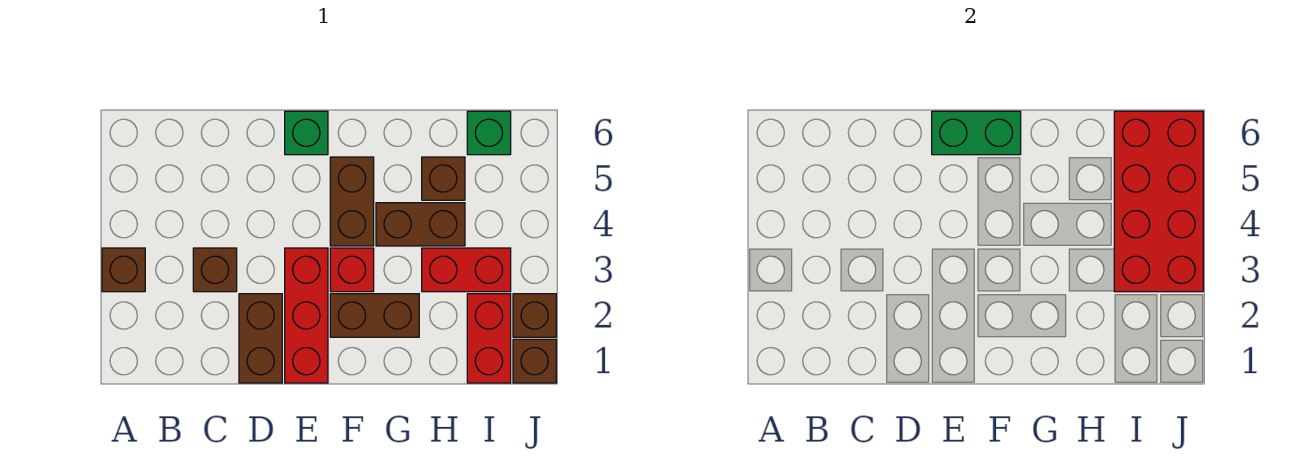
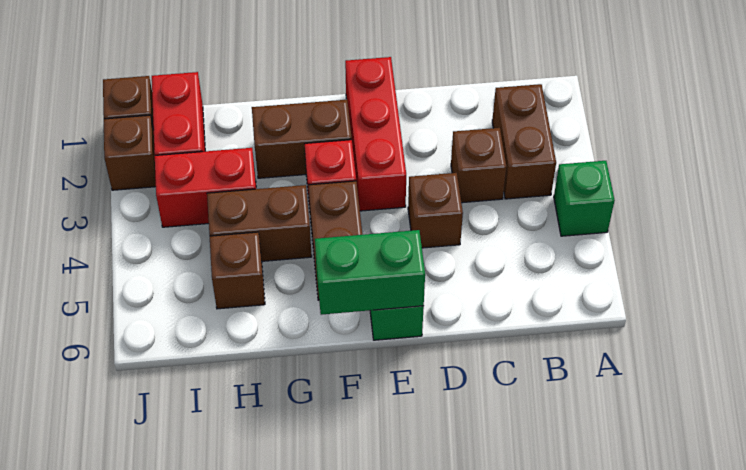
brown brick A3 level 1 -> brown brick D4 level 1
brown brick D1:D2 level 1 -> brown brick B2:B3 level 1
red brick I3:J6 level 2 -> none
green brick I6 level 1 -> green brick A4 level 1

